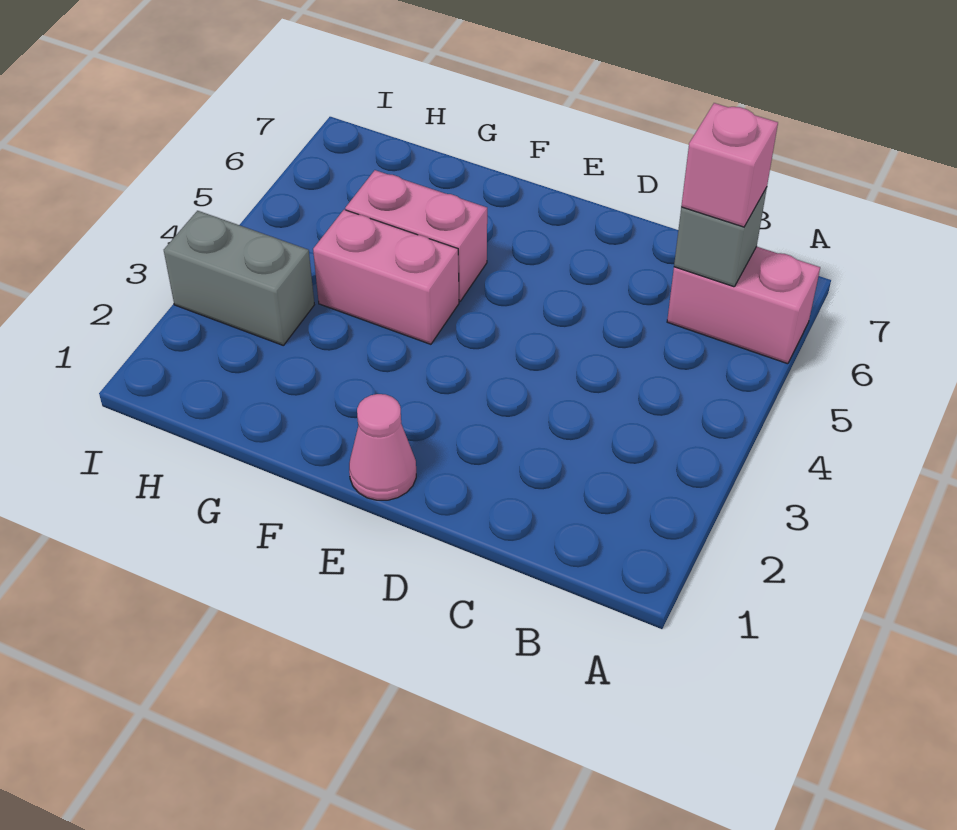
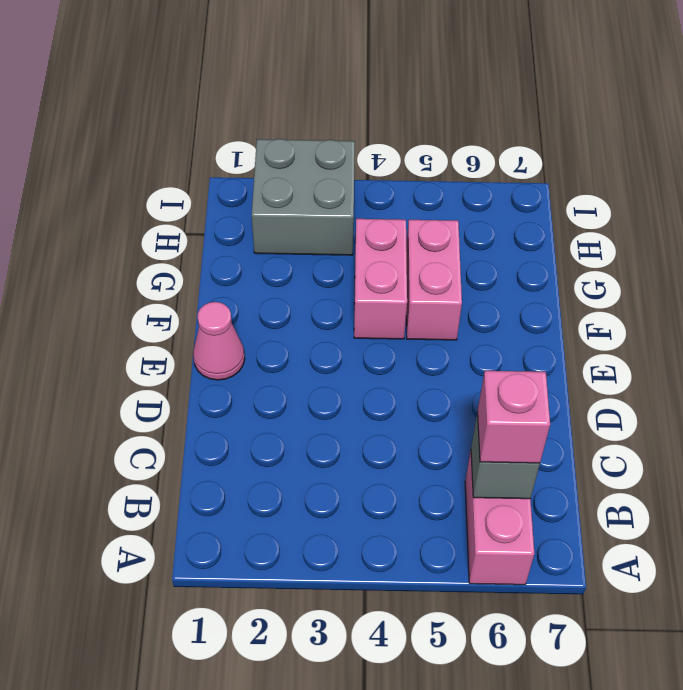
grey brick H3:I3 level 1 -> grey brick H2:I3 level 1

